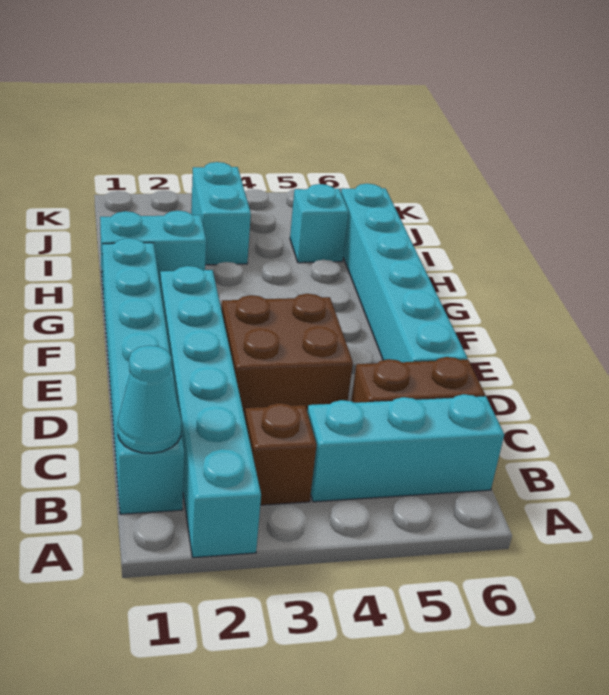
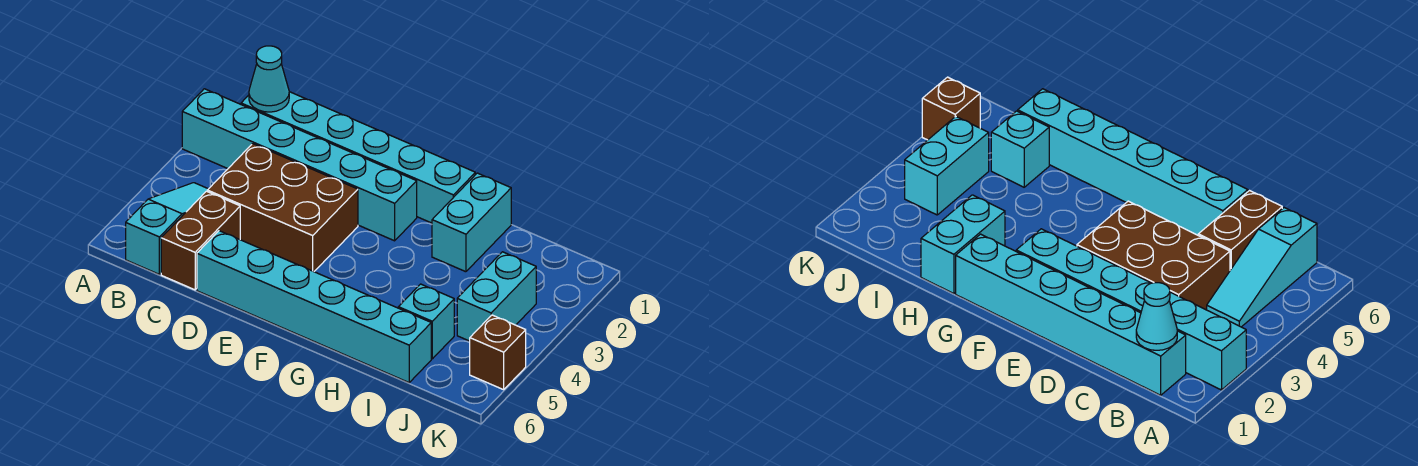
brown brick B3 level 1 -> brown brick K5 level 1
cyan brick B4:B6 level 1 -> cyan slope B4:B6 level 1 top 6
brown brick D3:E4 level 1 -> brown brick C3:E4 level 1
cyan brick I3:J3 level 1 -> cyan brick J3:J4 level 1

